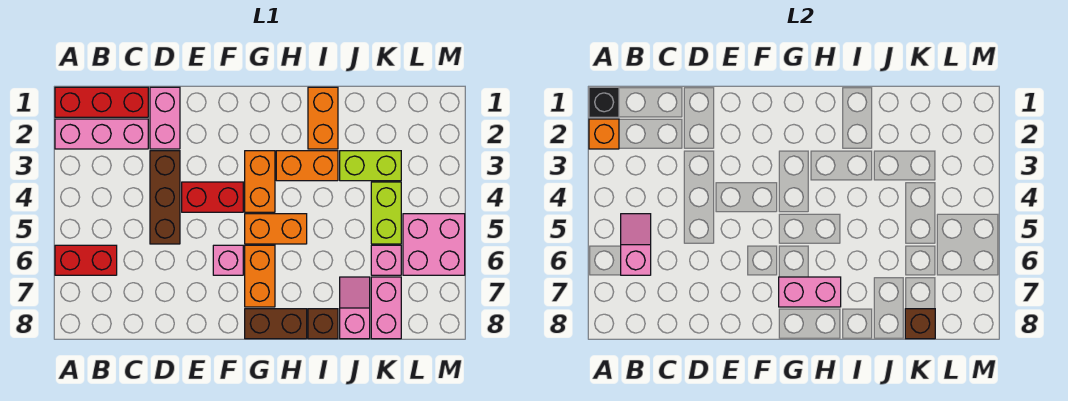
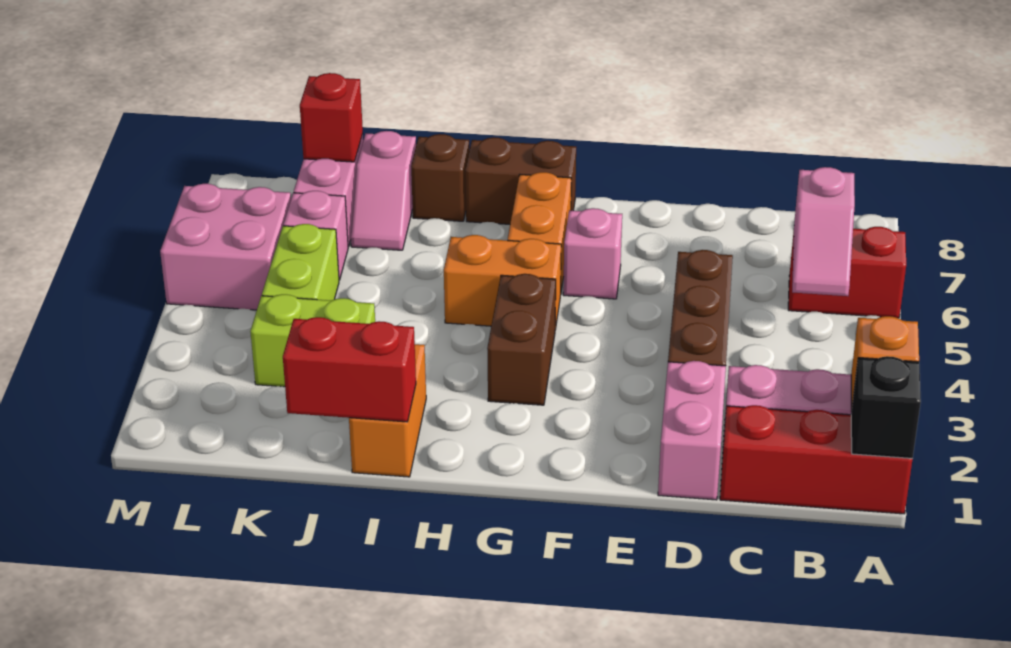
red brick E4:F4 level 1 -> red brick I1:J1 level 2
orange brick G3:G4 level 1 -> brown brick G3:G4 level 1
pink brick G7:H7 level 2 -> none
orange brick H3:I3 level 1 -> none
brown brick K8 level 2 -> red brick K8 level 2

